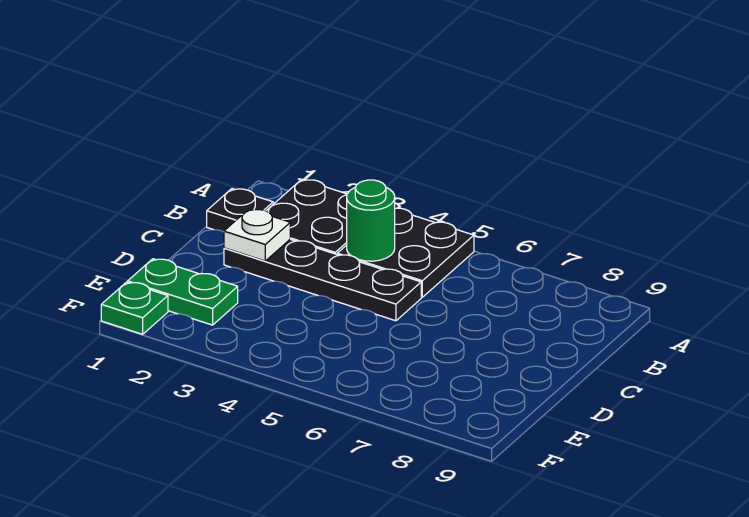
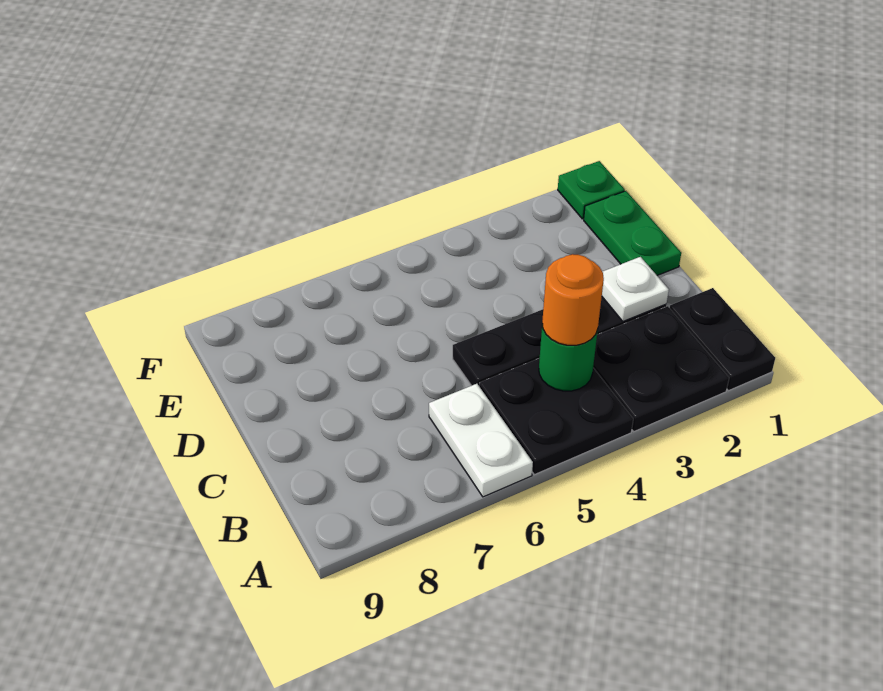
none -> white plate A6:B6 level 1
black plate B1 level 1 -> black plate A1:B1 level 1
none -> orange round brick B4 level 3
green plate E1:E2 level 1 -> green plate D1:E1 level 1

